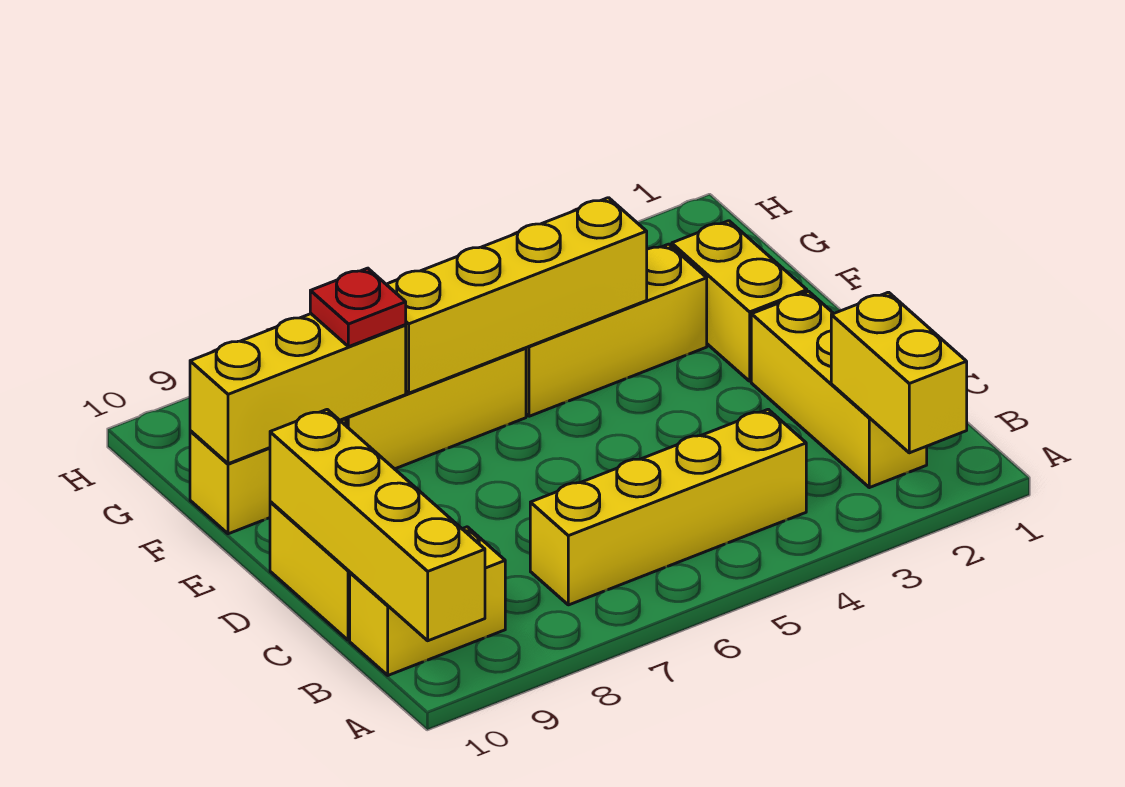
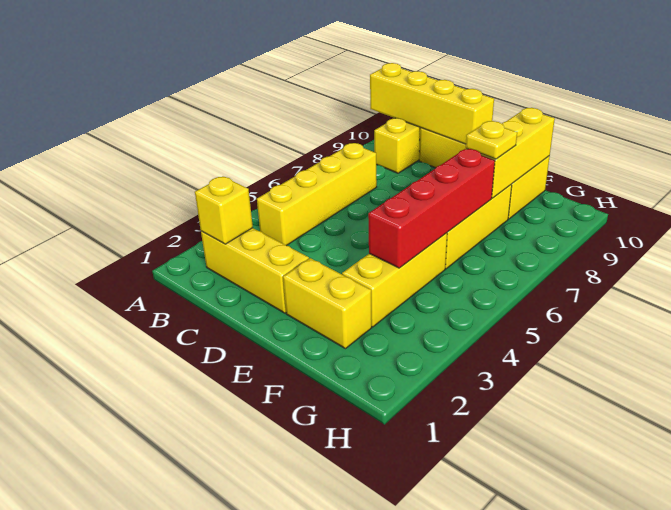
yellow brick A2:B2 level 2 -> yellow brick B2 level 2
yellow brick F4:F7 level 2 -> red brick F4:F7 level 2
red plate F8 level 3 -> yellow plate F8 level 3

